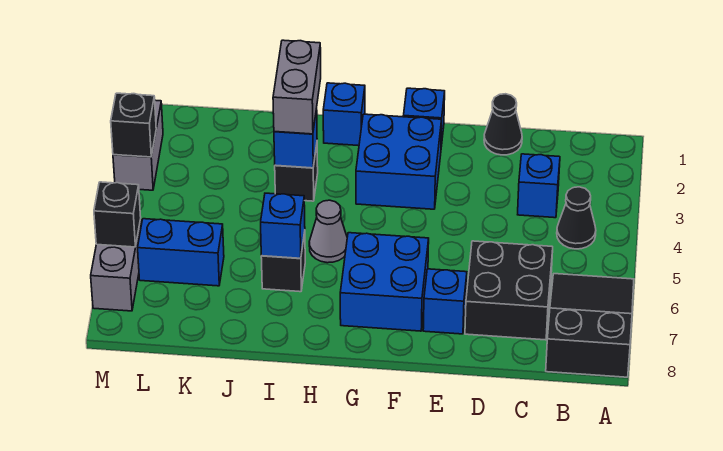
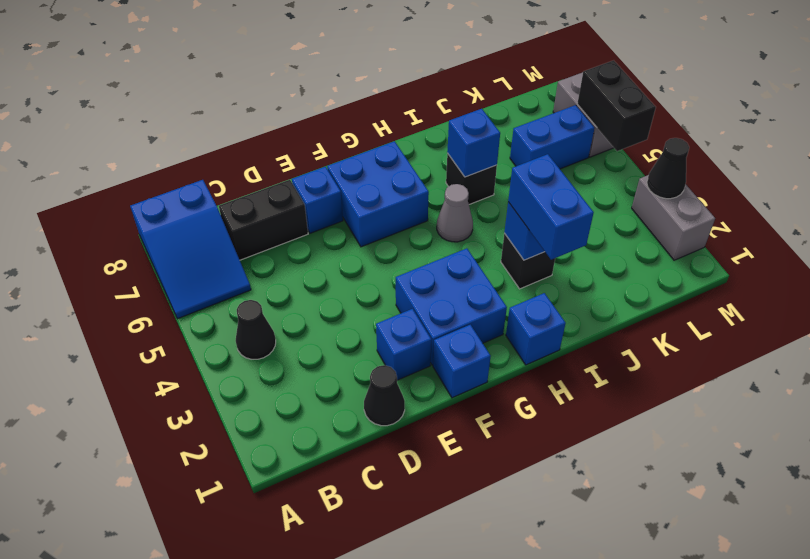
black slope A6:B8 level 1 top 8 -> blue slope A6:B8 level 1 top 8
blue brick C3 level 1 -> blue brick E2 level 1
black brick C6:D7 level 1 -> black brick C7:D7 level 1
grey brick I2:I3 level 3 -> blue brick I2:I3 level 3
black brick M3 level 2 -> black cone M3 level 2
black brick M6 level 2 -> black brick M5:M6 level 2

